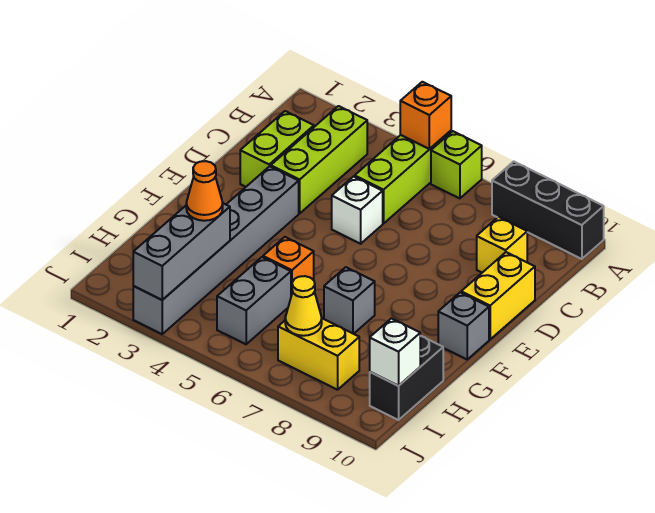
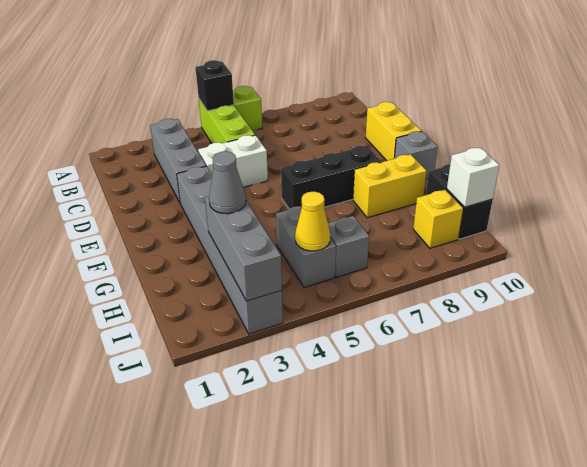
orange brick A5 level 2 -> black brick A5 level 2
black brick A8:A10 level 1 -> black brick F6:F8 level 1
lime brick B3:D3 level 1 -> grey brick B3:D3 level 1
lime brick C2:D2 level 1 -> none
yellow brick C9 level 1 -> yellow brick I9 level 1
white brick D5 level 1 -> white brick D4:D5 level 1
orange brick G5 level 1 -> none
grey brick G7 level 1 -> grey brick I6 level 1
orange cone H3 level 3 -> grey cone H3 level 3
yellow brick I7:I8 level 1 -> yellow brick G8:G9 level 1
yellow cone I7 level 2 -> yellow cone I5 level 2

